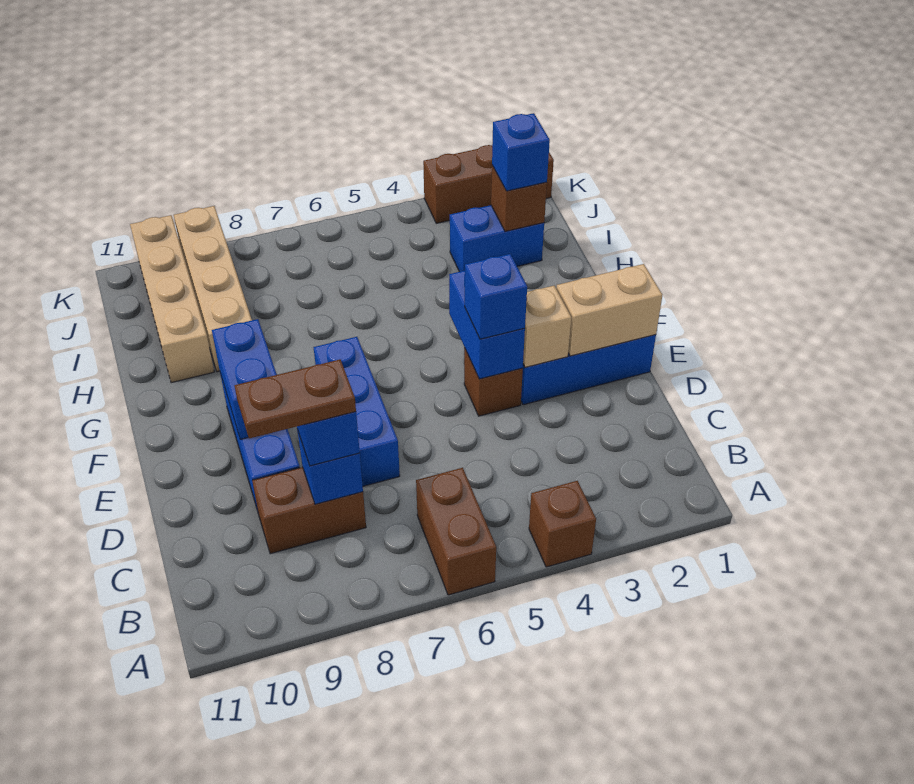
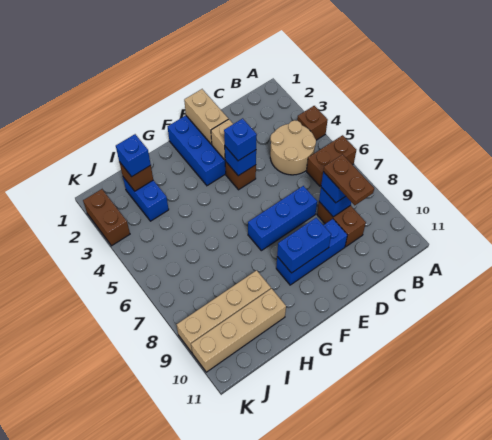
none -> tan round brick B4:C5 level 1
blue brick E4:F4 level 2 -> blue brick E4 level 2
brown brick K1:K3 level 1 -> brown brick K2:K3 level 1

